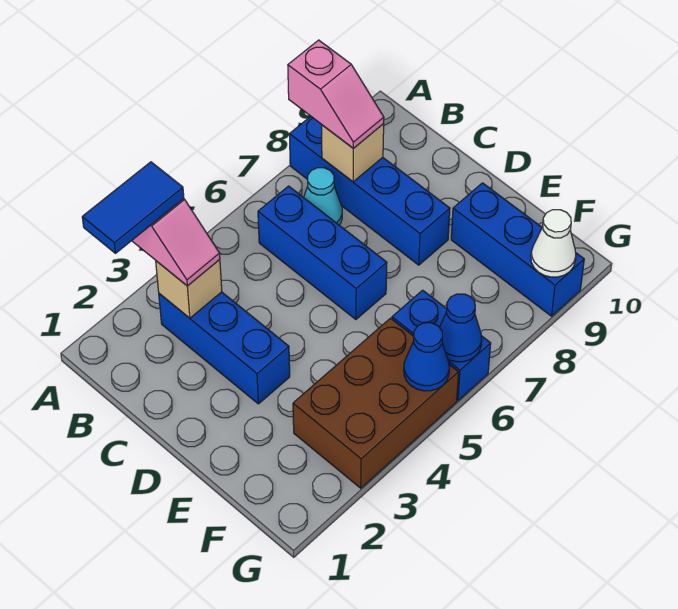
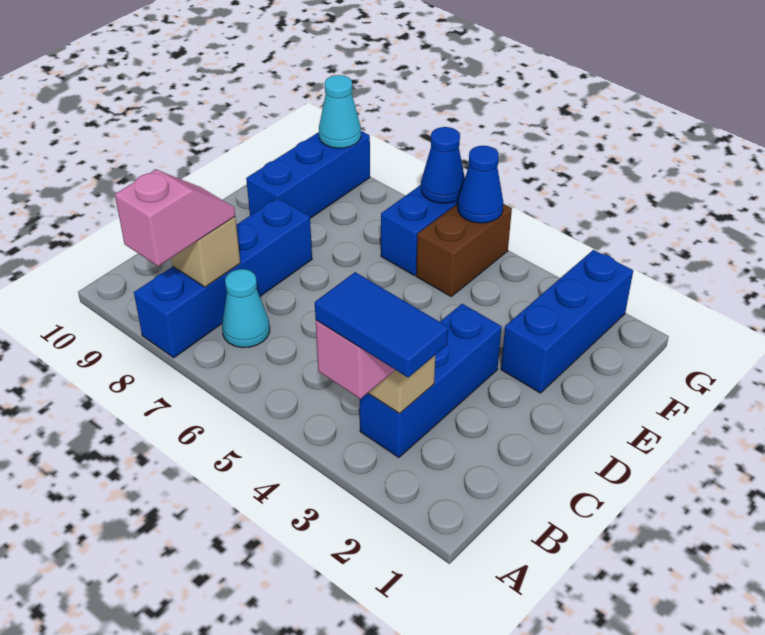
blue brick B6:D6 level 1 -> blue brick E2:G2 level 1
brown brick F3:G5 level 1 -> brown brick F5:G5 level 1
white cone G9 level 2 -> cyan cone G9 level 2

